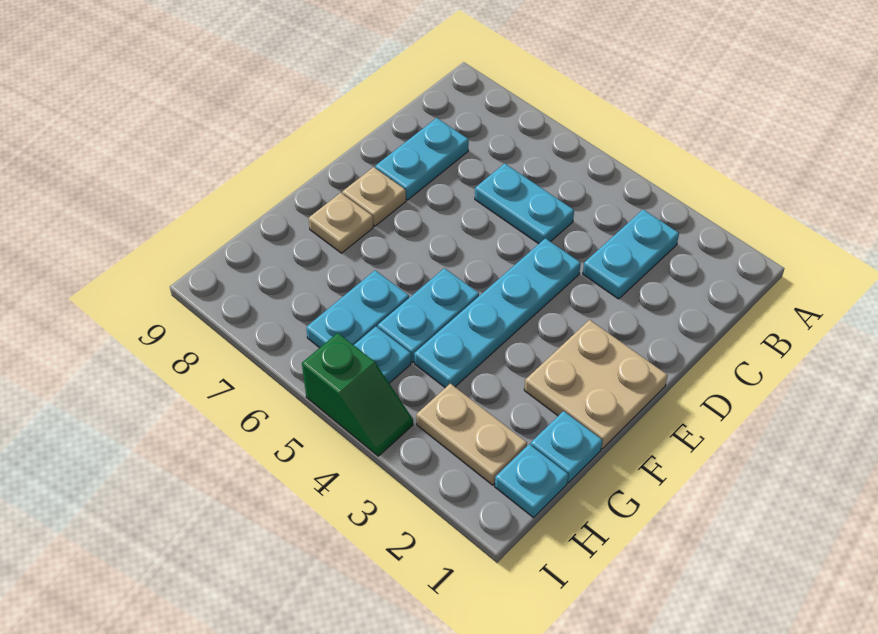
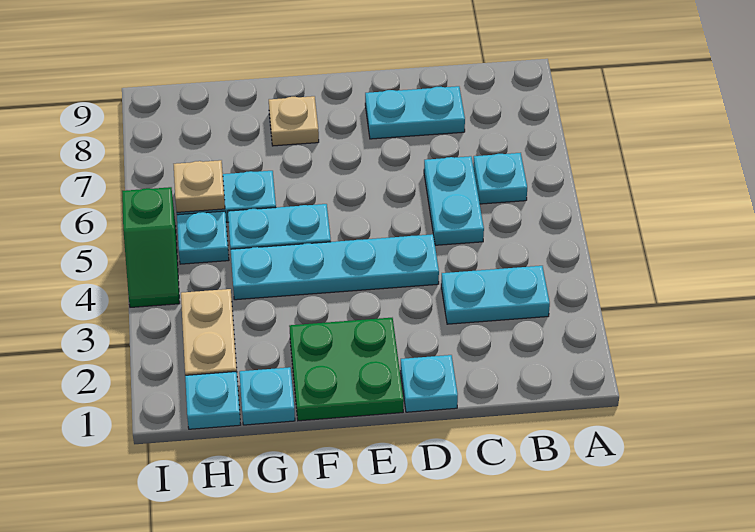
none -> cyan plate B6 level 1
none -> cyan plate D1 level 1
tan plate E1:F2 level 1 -> green plate E1:F2 level 1
tan plate E8 level 1 -> tan plate H6 level 2

